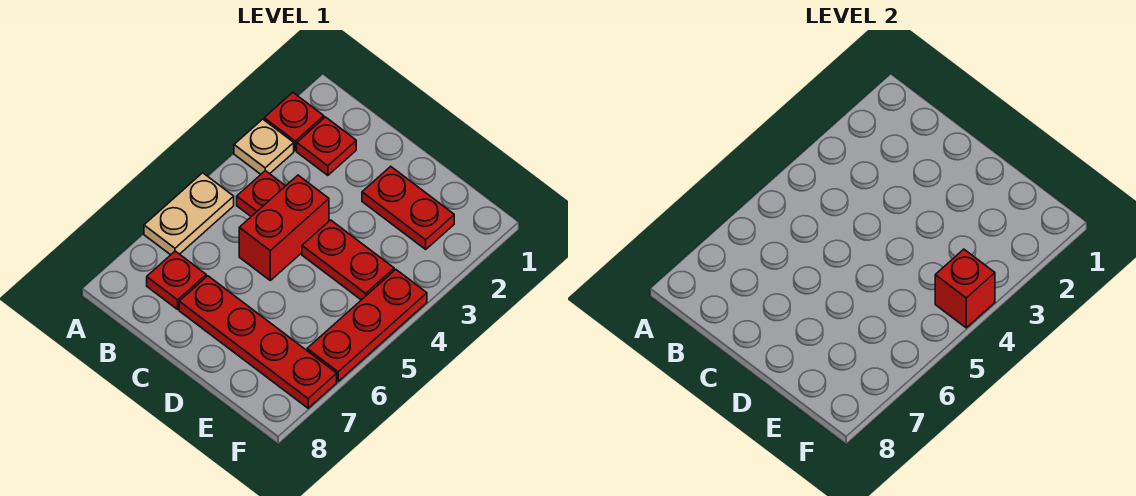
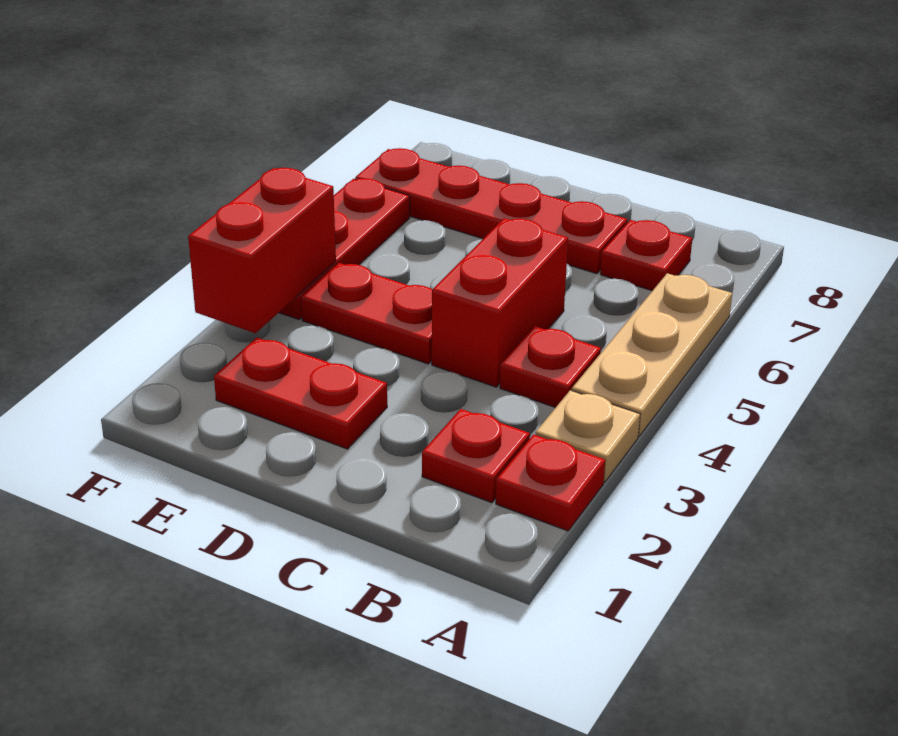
tan plate A5:A6 level 1 -> tan plate A4:A6 level 1
red brick F4 level 2 -> red brick F3:F4 level 2

